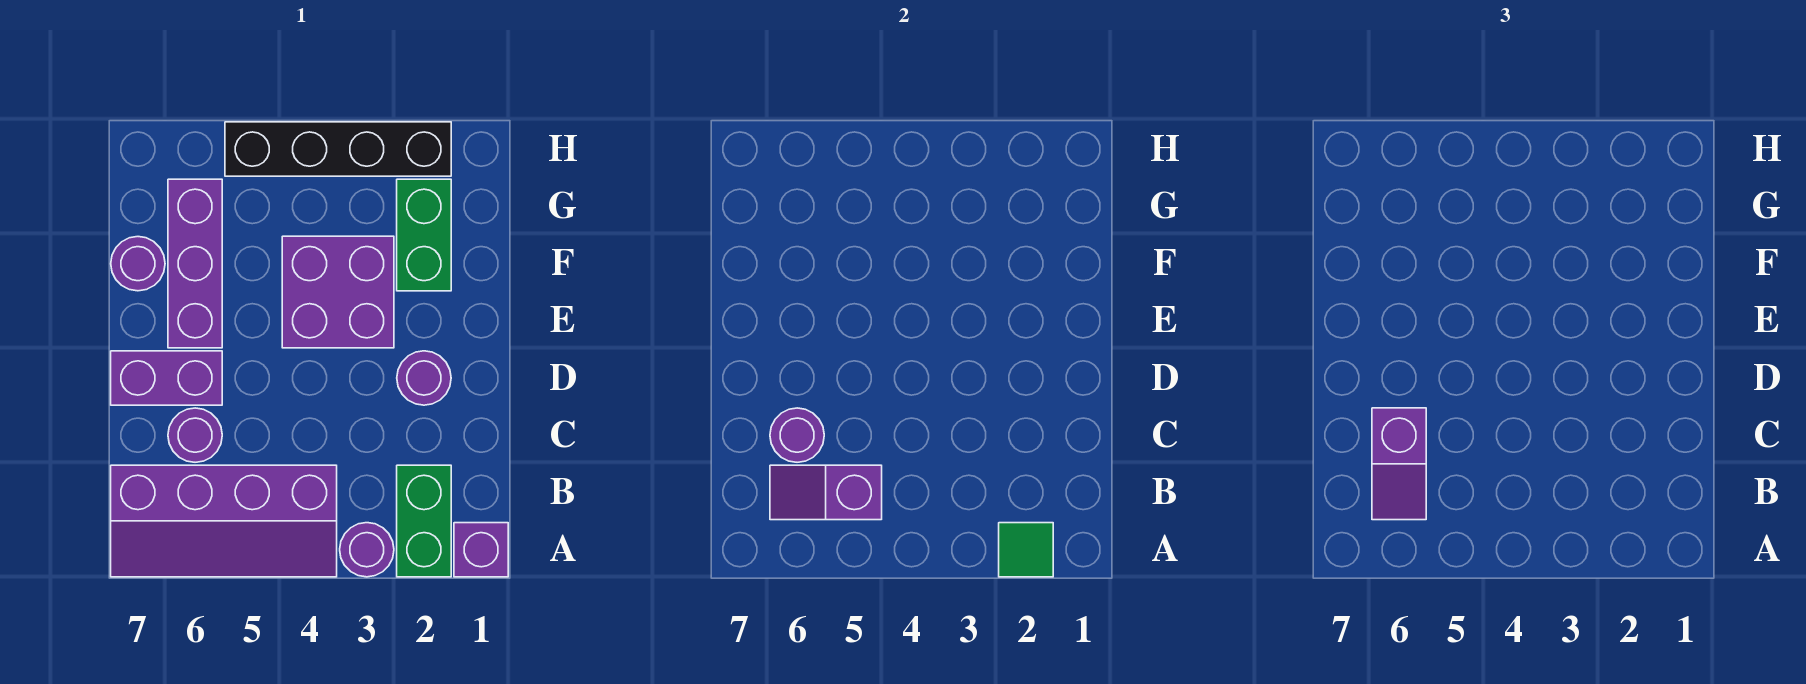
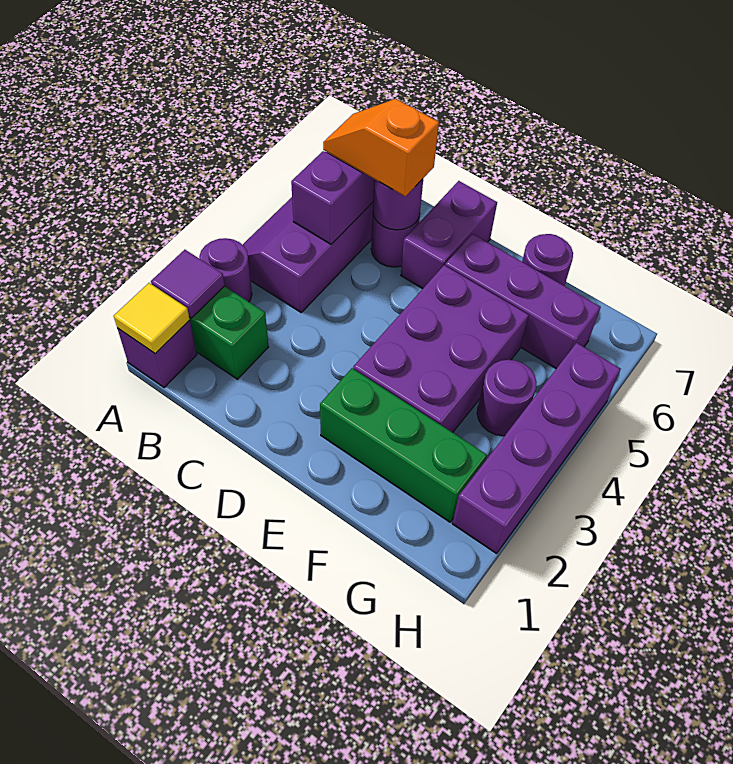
none -> yellow tile A1 level 2
green tile A2 level 2 -> purple tile A2 level 2
purple slope B6:C6 level 3 top C -> orange slope B6:C6 level 3 top C
purple round brick D2 level 1 -> purple round brick G4 level 1
purple brick E3:F4 level 1 -> purple brick E3:F5 level 1
green brick F2:G2 level 1 -> green brick E2:G2 level 1
black brick H2:H5 level 1 -> purple brick H2:H5 level 1

